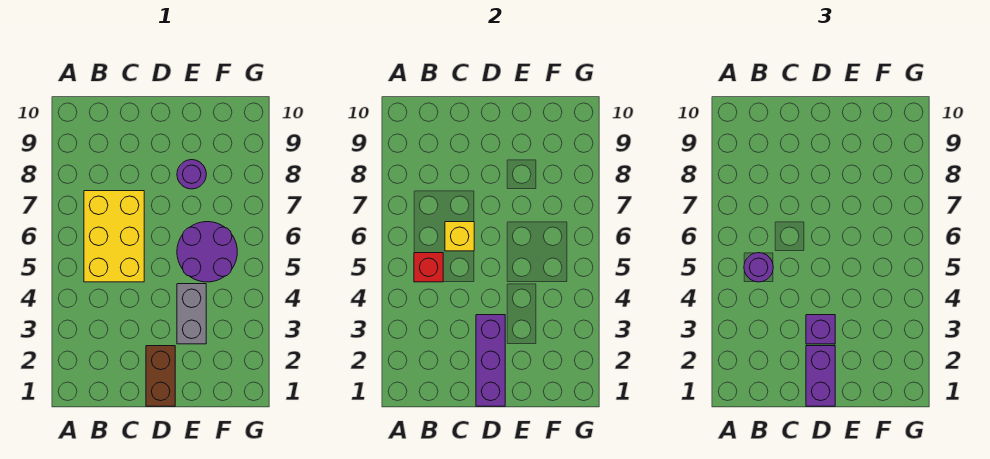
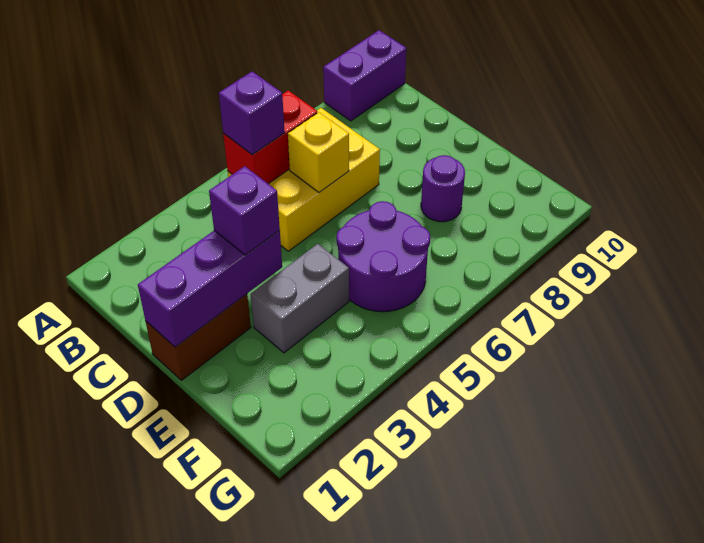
red brick B5 level 2 -> red brick B5:B6 level 2
purple round brick B5 level 3 -> purple brick B5 level 3
purple brick D1:D2 level 3 -> purple brick A9:A10 level 1

